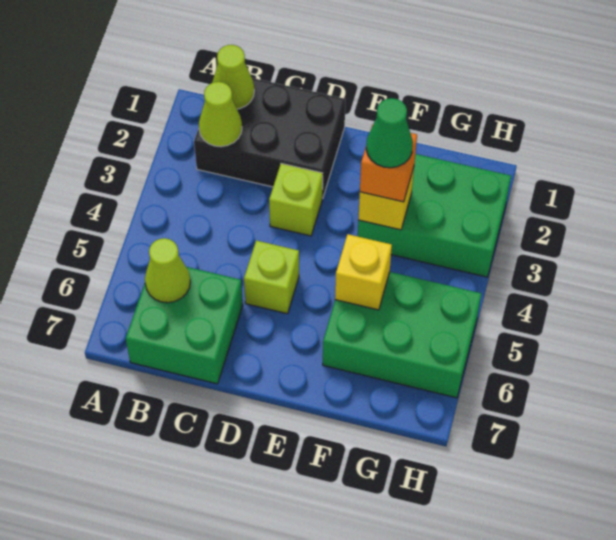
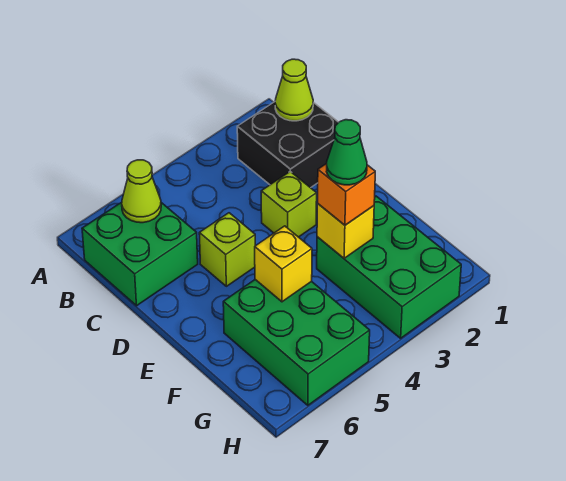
black brick B1:D2 level 1 -> black brick B1:C2 level 1
lime cone B2 level 2 -> none

